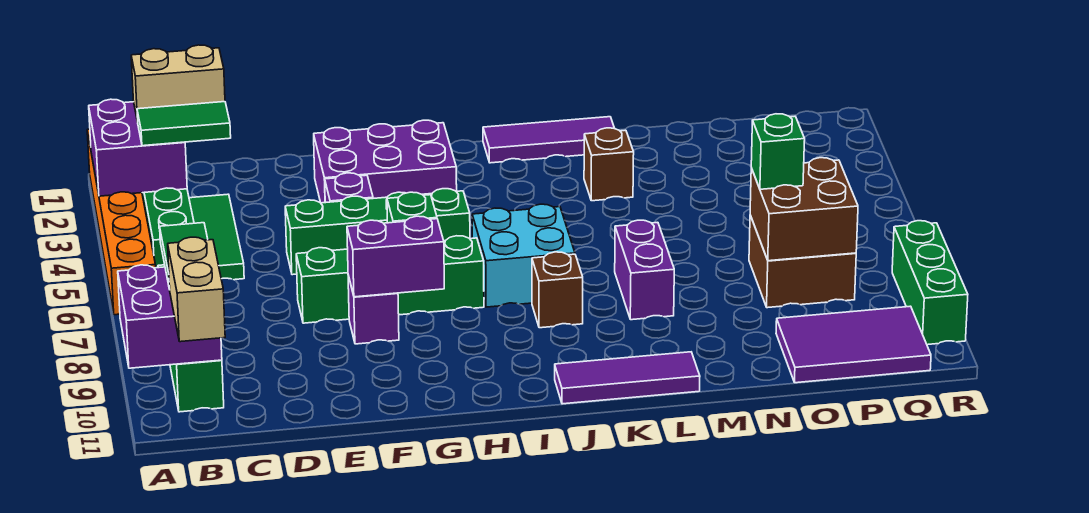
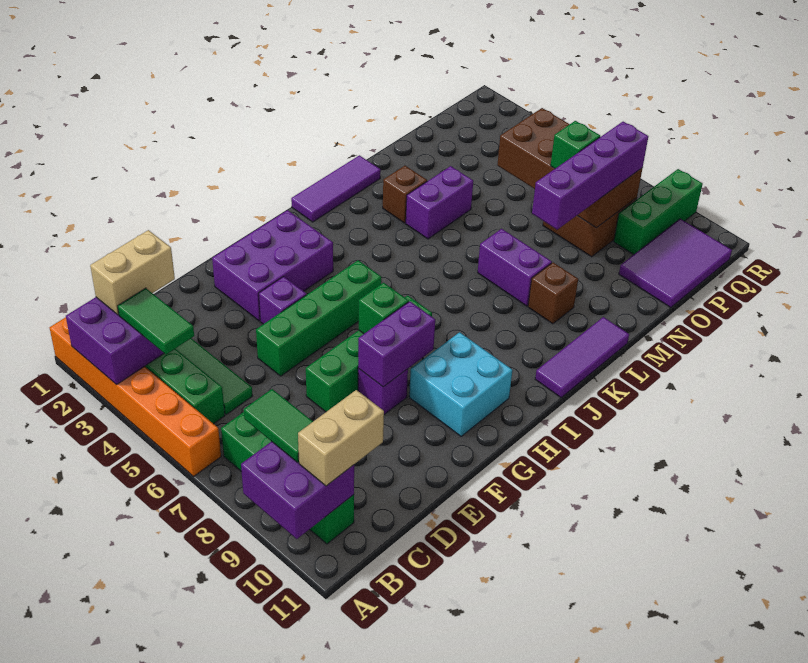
green tile B3:C3 level 3 -> green tile B3:B4 level 3
tan brick B10:B11 level 3 -> tan brick B10:C10 level 3
cyan brick I6:J7 level 1 -> cyan brick G9:H10 level 1
brown brick J8 level 1 -> brown brick L9 level 1
none -> purple brick L4:M4 level 1
none -> purple brick M8:P8 level 3
brown brick O7:P8 level 2 -> brown brick O5:P8 level 2
green brick R8:R10 level 1 -> green brick P9:R9 level 1

